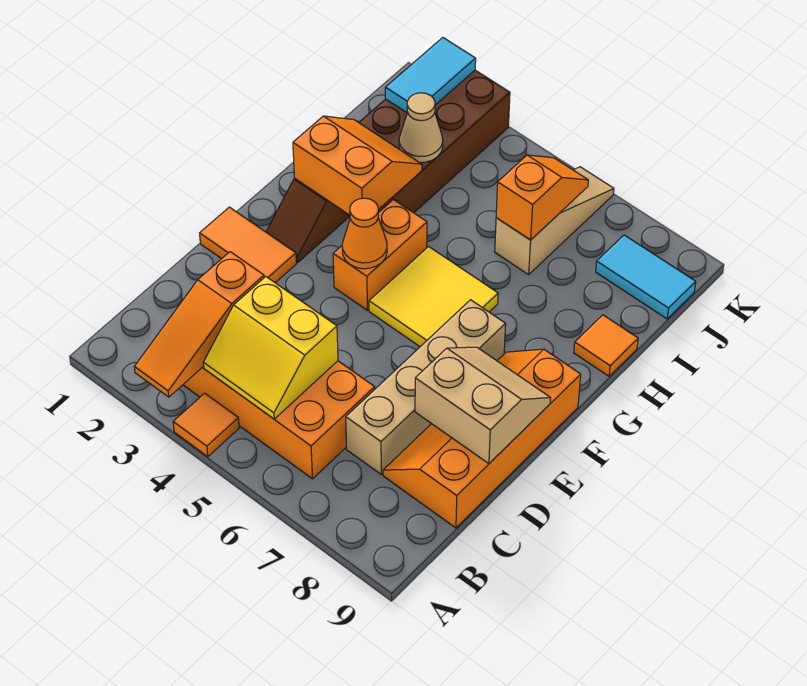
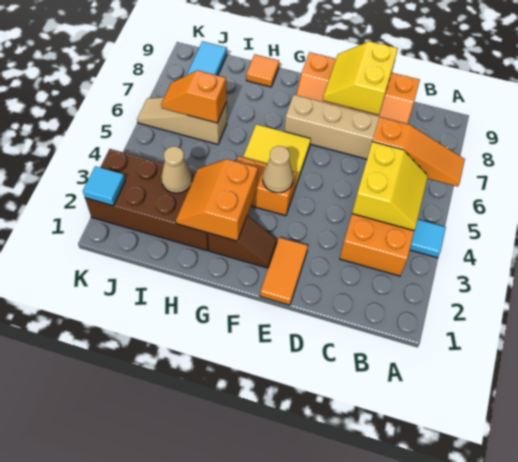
orange slope A3:C3 level 2 top C -> orange slope A6:C6 level 2 top C
orange tile A4 level 1 -> cyan tile A4 level 1
tan slope D8:E9 level 2 top D -> yellow slope D8:E9 level 2 top D
orange cone F4 level 2 -> tan cone F4 level 2
cyan tile J2:K2 level 2 -> cyan tile K2 level 2

